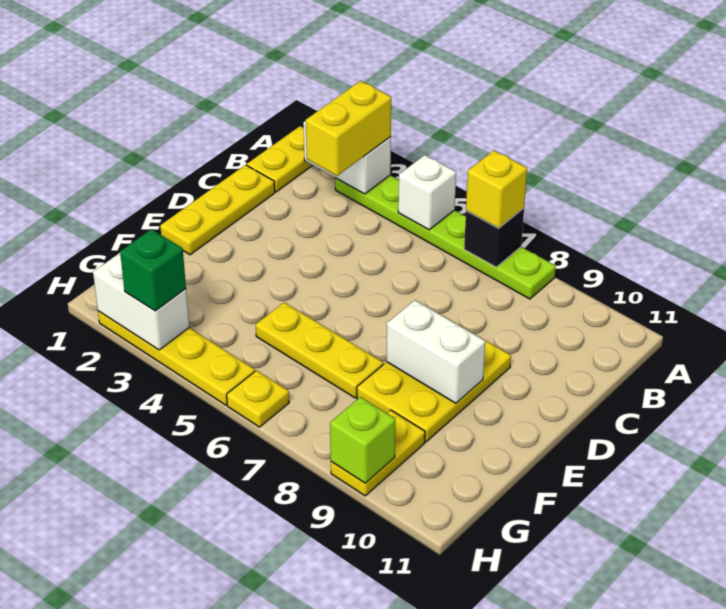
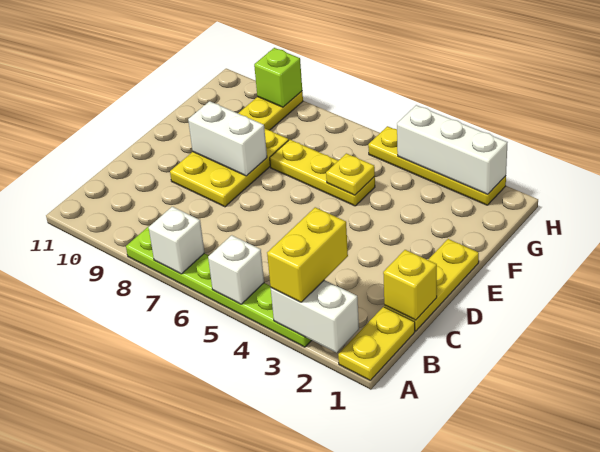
black brick A7 level 2 -> white brick A7 level 2
yellow brick A7 level 3 -> yellow brick C1 level 2
white brick H2:H3 level 2 -> white brick H2:H4 level 2
green brick H3 level 3 -> none
yellow plate H6 level 1 -> yellow plate F5 level 2

